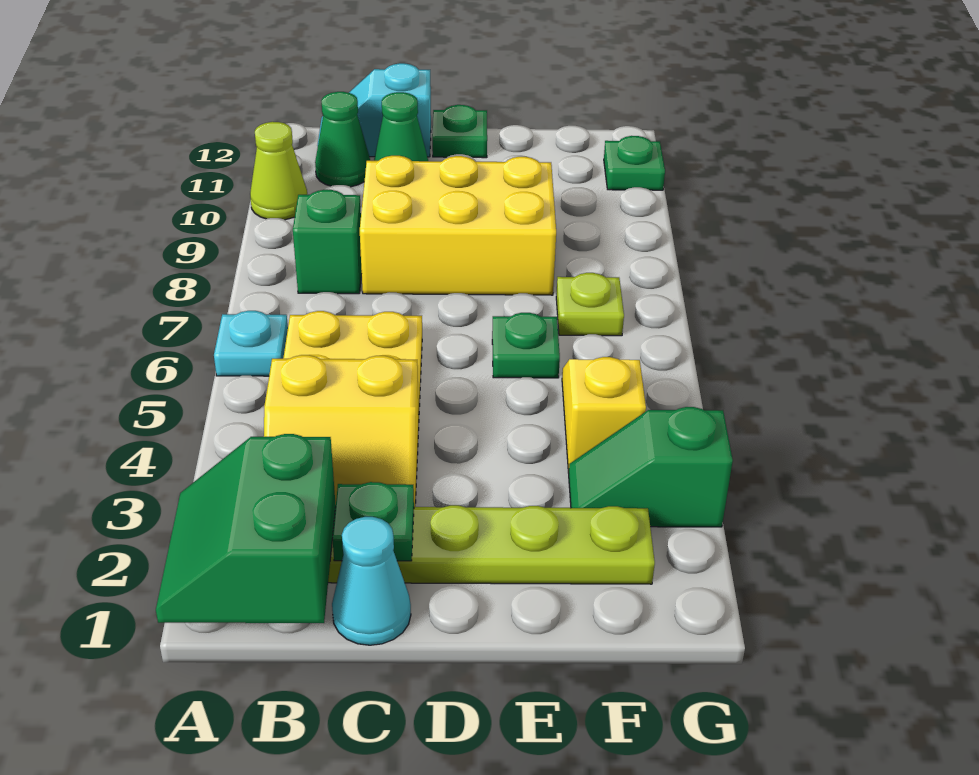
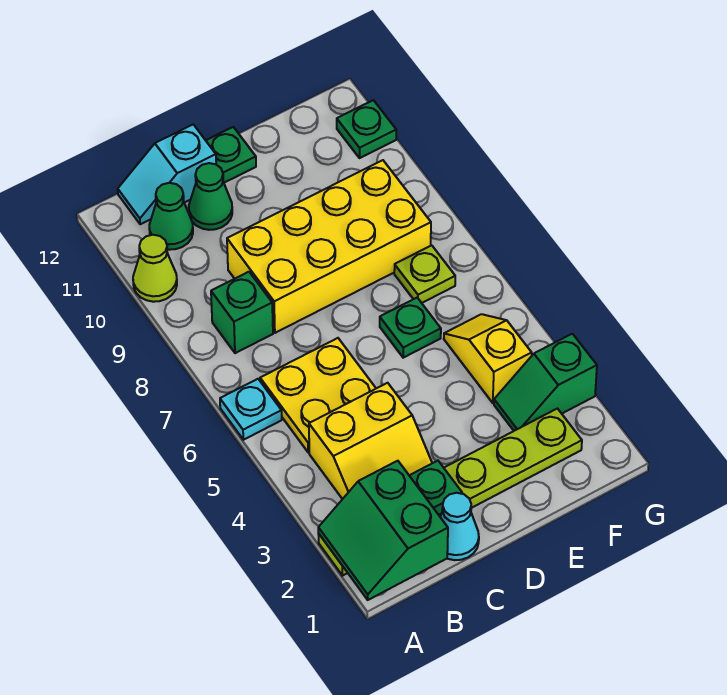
yellow brick C8:E9 level 1 -> yellow brick C8:F9 level 1

